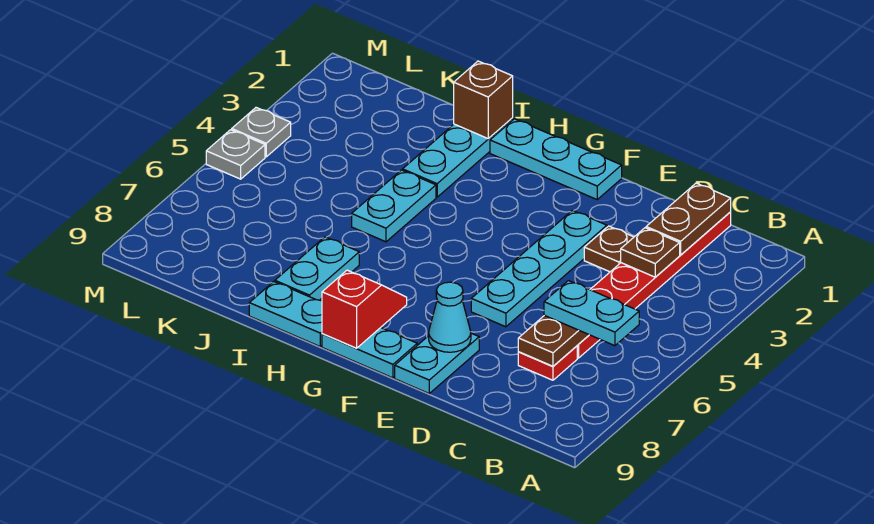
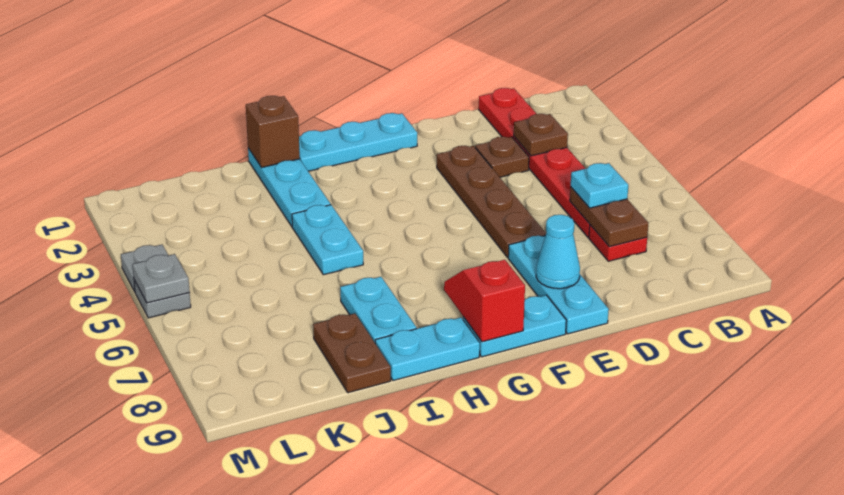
cyan plate B6:C6 level 3 -> cyan plate C6 level 3
brown plate C1:C2 level 2 -> brown plate J8:J9 level 1
cyan plate E3:E6 level 1 -> brown plate E3:E6 level 1
cyan plate E8:E9 level 1 -> cyan plate E7:E9 level 1
none -> grey plate M5 level 2

